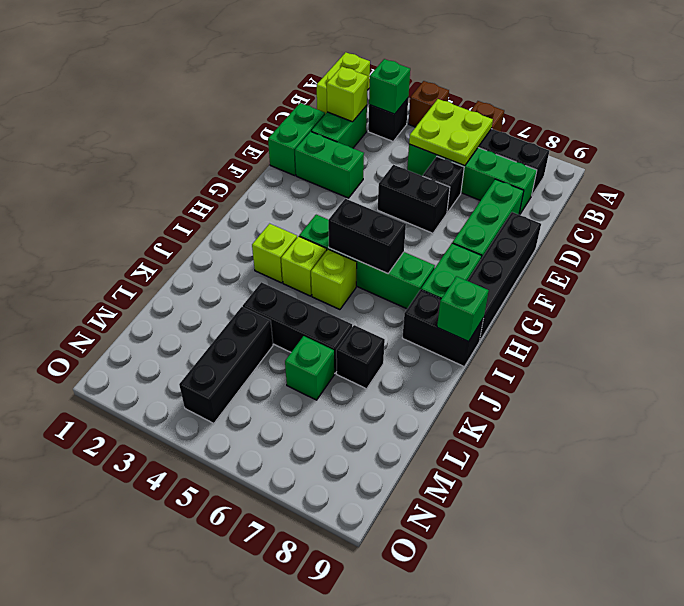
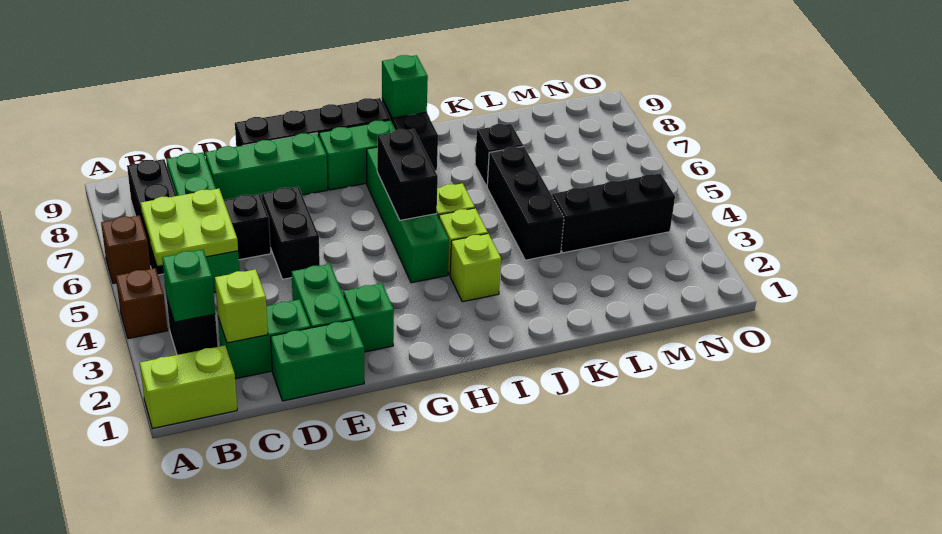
green brick L6 level 1 -> green brick F2 level 1

